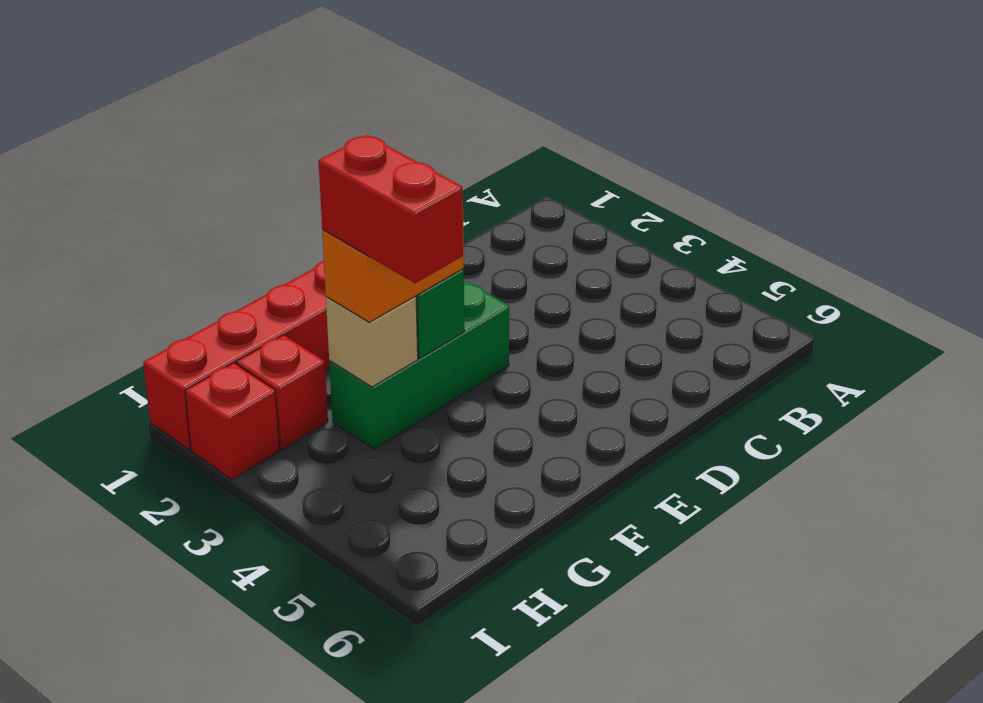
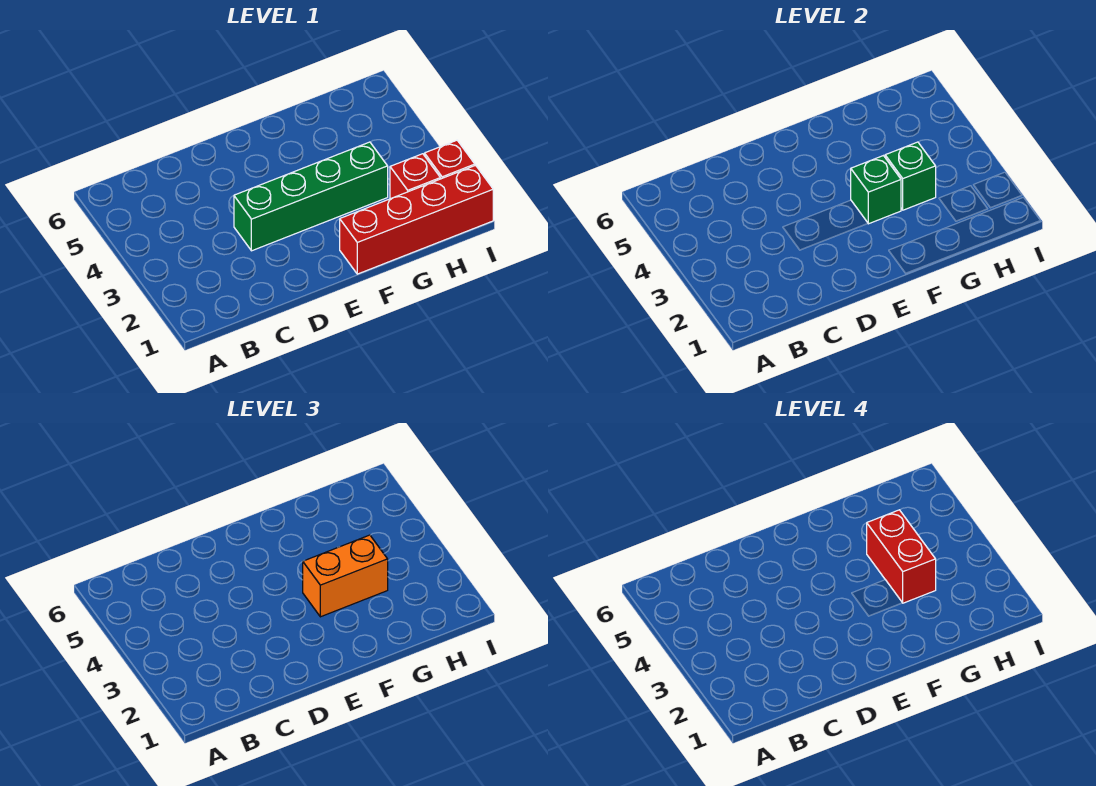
green brick E3:G3 level 1 -> green brick D3:G3 level 1
tan brick G3 level 2 -> green brick G3 level 2

